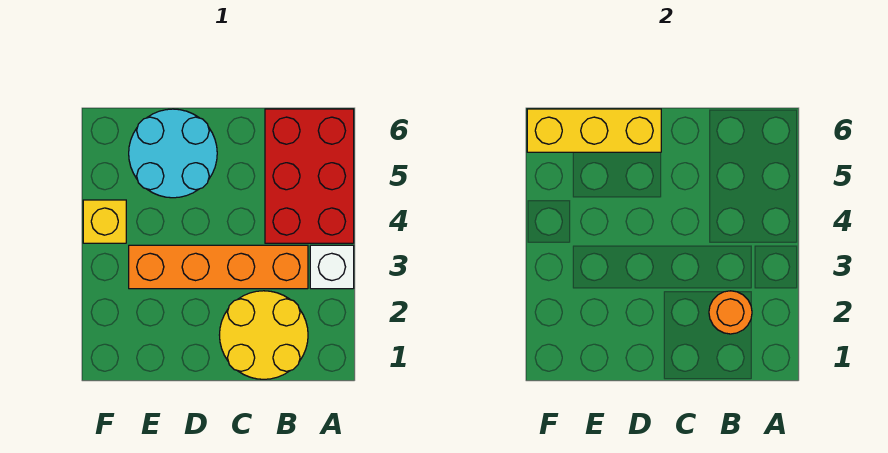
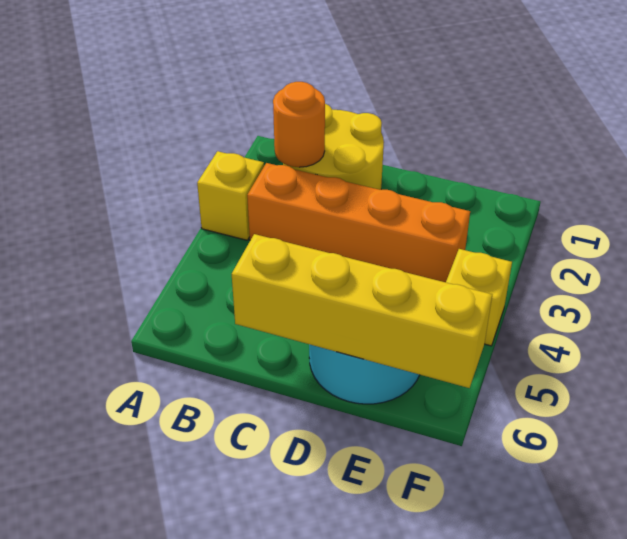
white brick A3 level 1 -> yellow brick A3 level 1
red brick A4:B6 level 1 -> none
yellow brick D6:F6 level 2 -> yellow brick C6:F6 level 2

